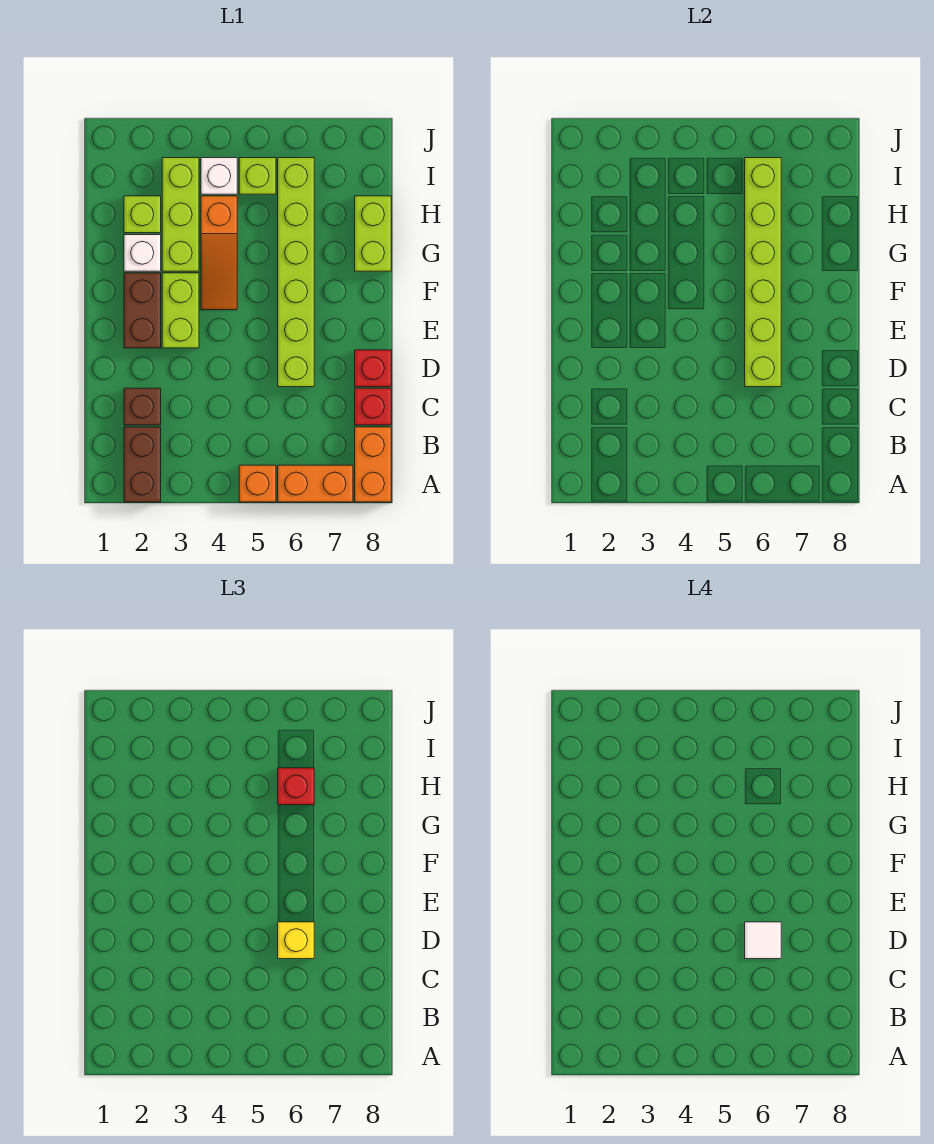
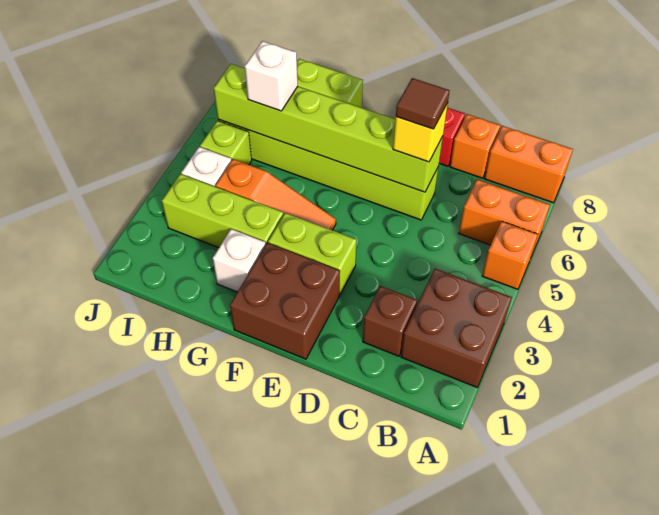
brown brick A2:B2 level 1 -> brown brick A2:B3 level 1
orange brick A6:A7 level 1 -> orange brick A6:B6 level 1
red brick C8 level 1 -> orange brick C8 level 1
white tile D6 level 4 -> brown tile D6 level 4
brown brick E2:F2 level 1 -> brown brick E1:F2 level 1
lime brick H2 level 1 -> none
red brick H6 level 3 -> white brick H6 level 3

